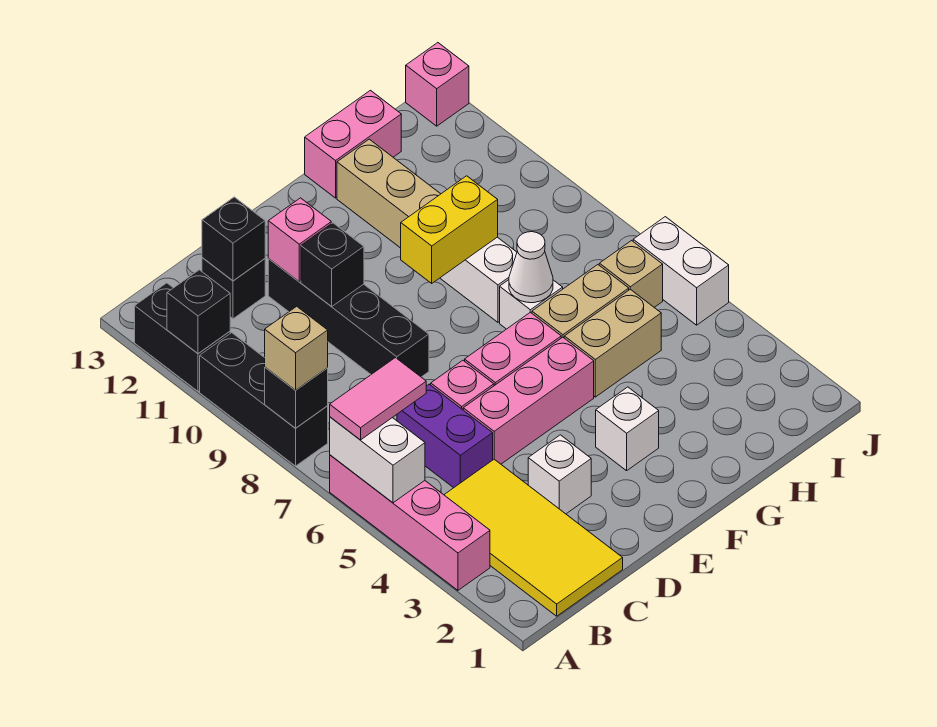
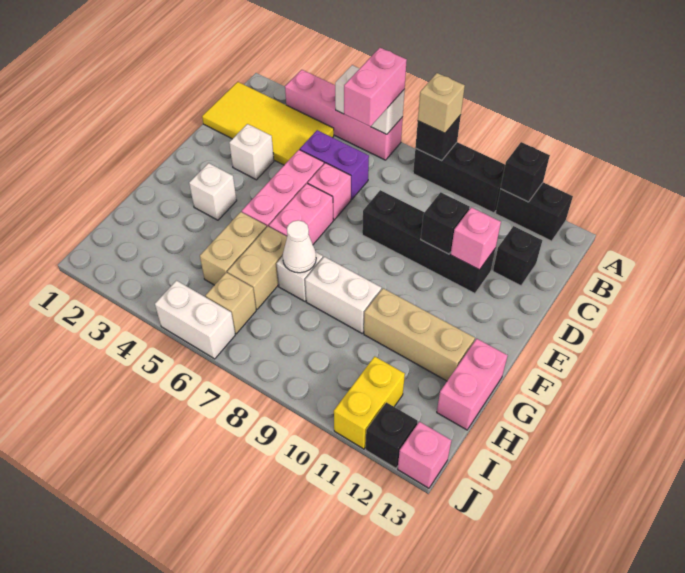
pink tile A6:B6 level 3 -> pink brick A6:B6 level 3
black brick C12 level 2 -> black brick J12 level 1
yellow brick F9:G9 level 2 -> yellow brick I11:J11 level 1

